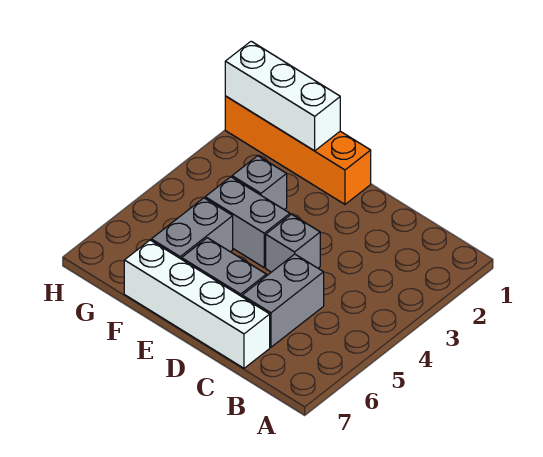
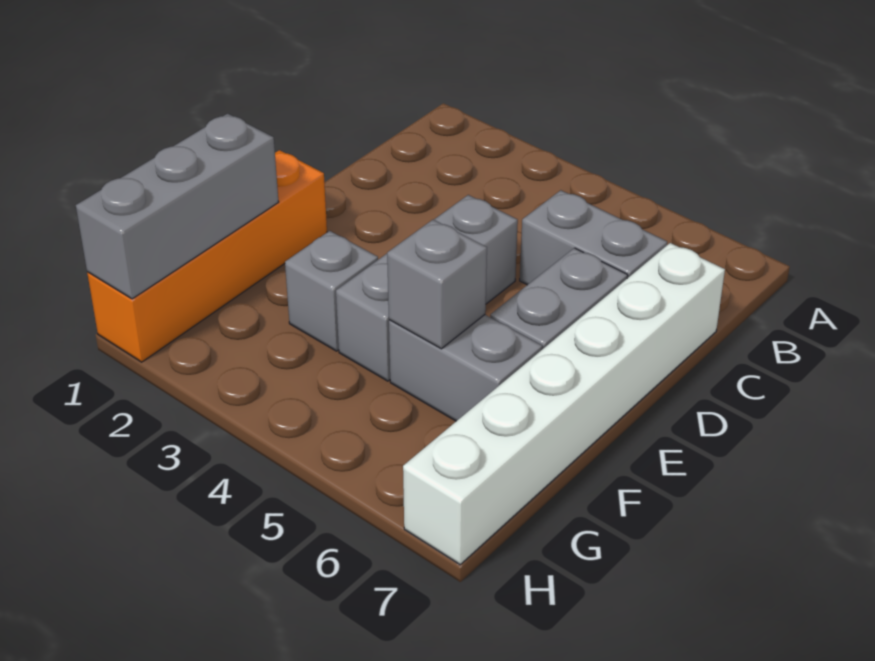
white brick C7:F7 level 1 -> white brick C7:H7 level 1
white brick F1:H1 level 2 -> grey brick F1:H1 level 2
none -> grey brick F5 level 2

